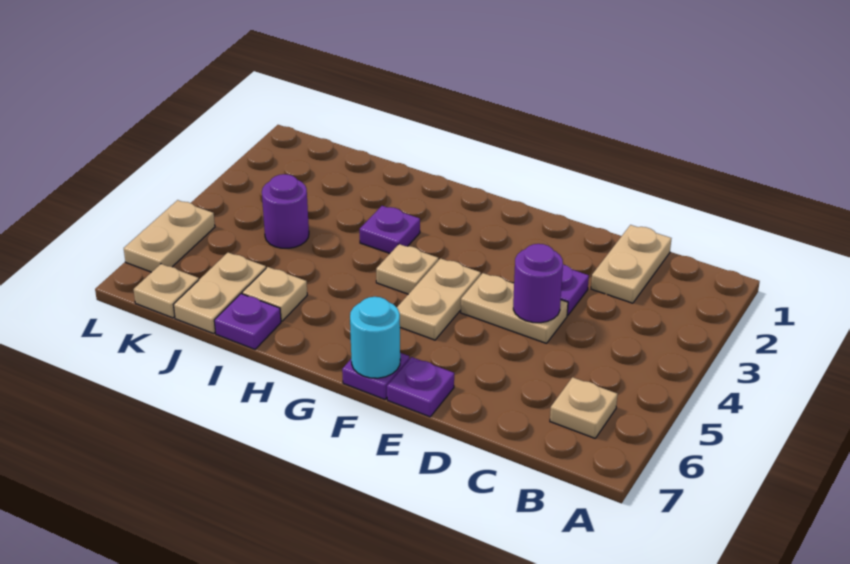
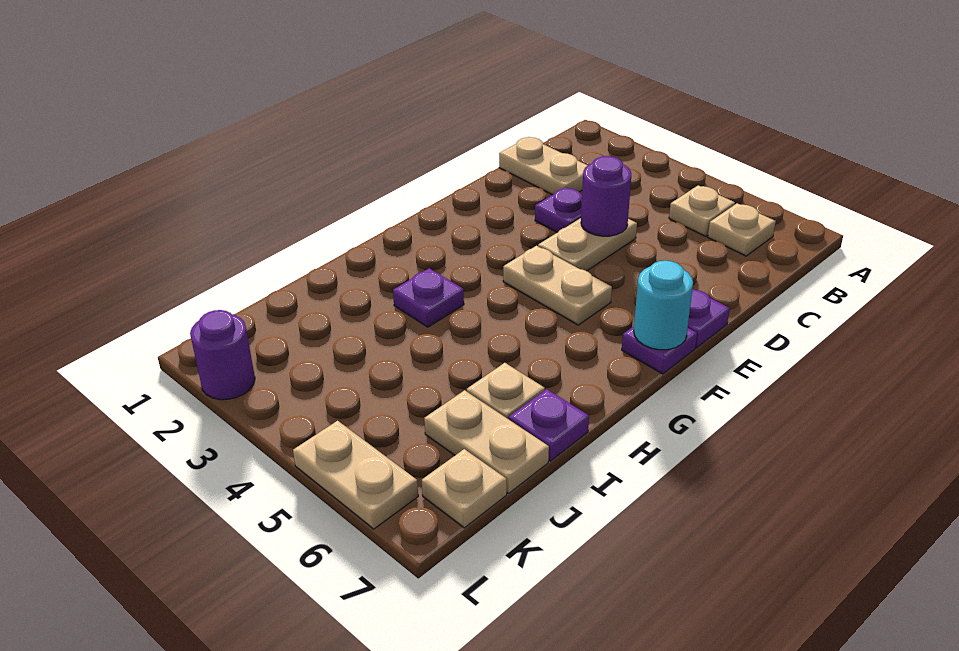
tan plate G4 level 1 -> tan plate B5 level 1
purple round brick J4 level 1 -> purple round brick L2 level 1

